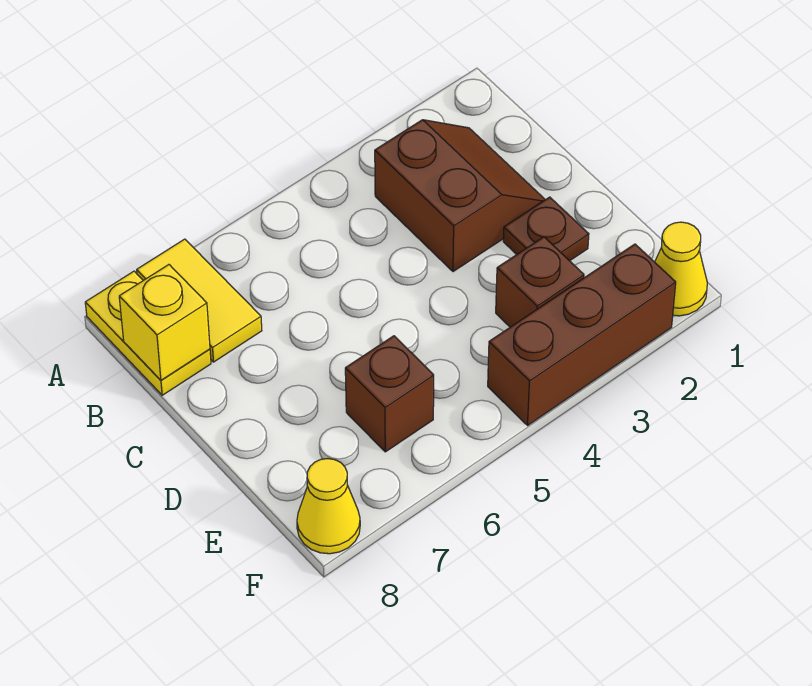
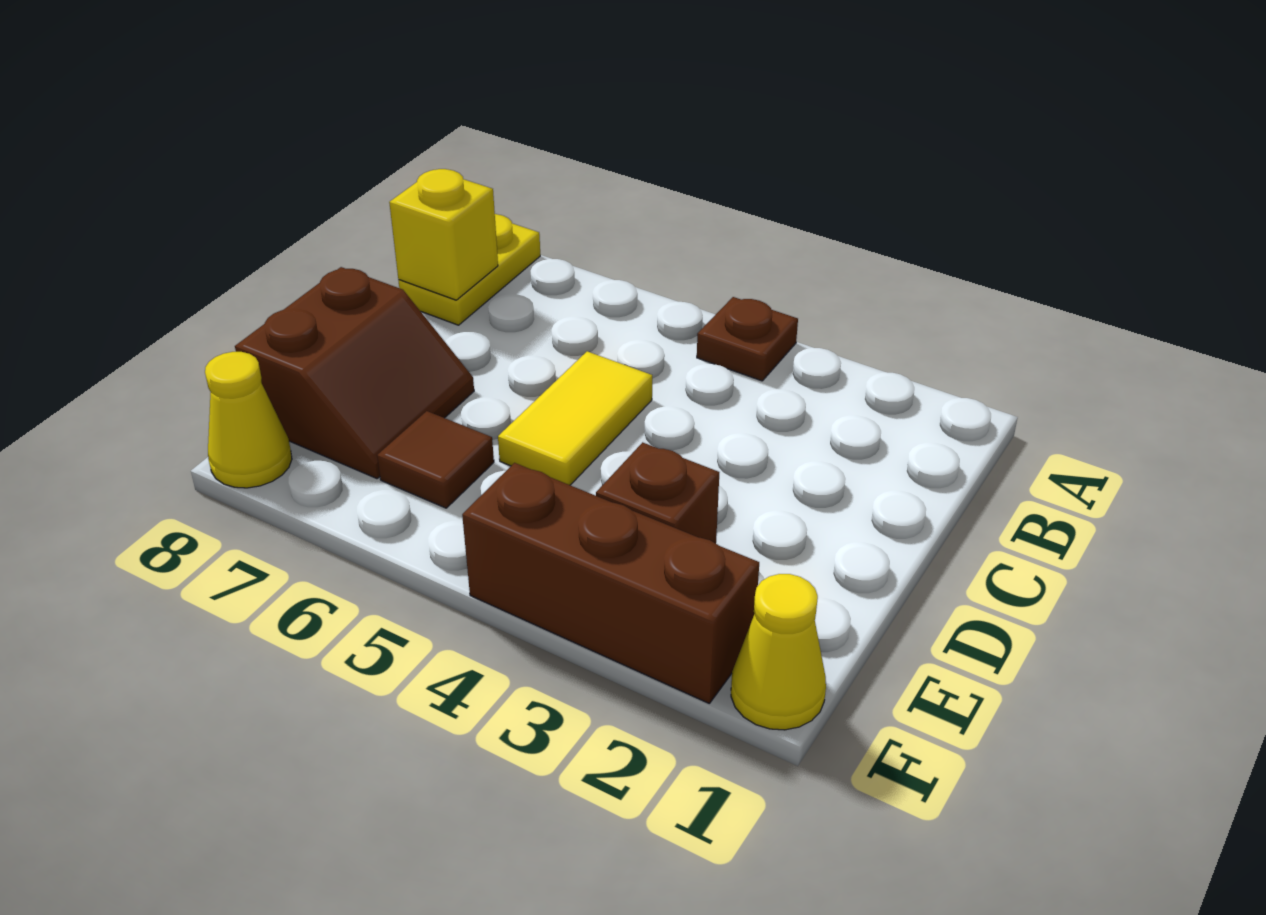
yellow tile A7:B7 level 1 -> yellow tile C5:D5 level 1
brown slope B2:C3 level 1 top 3 -> brown slope D7:E8 level 1 top 8
brown plate D2 level 1 -> brown plate A4 level 1
brown brick E6 level 1 -> brown tile E6 level 1

